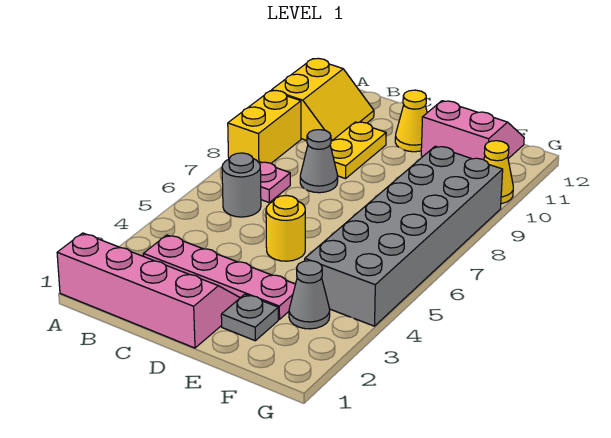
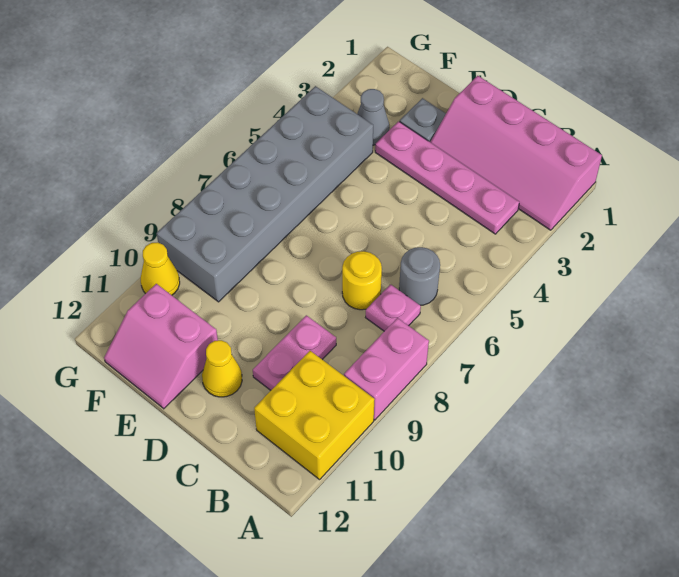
yellow brick A8:A9 level 1 -> pink brick A8:A9 level 1
yellow slope A10:B11 level 1 top A -> yellow brick A10:B11 level 1
grey cone C8 level 1 -> none
yellow plate C9:C10 level 1 -> pink plate C9:C10 level 1
yellow round brick D5 level 1 -> yellow round brick C7 level 1

